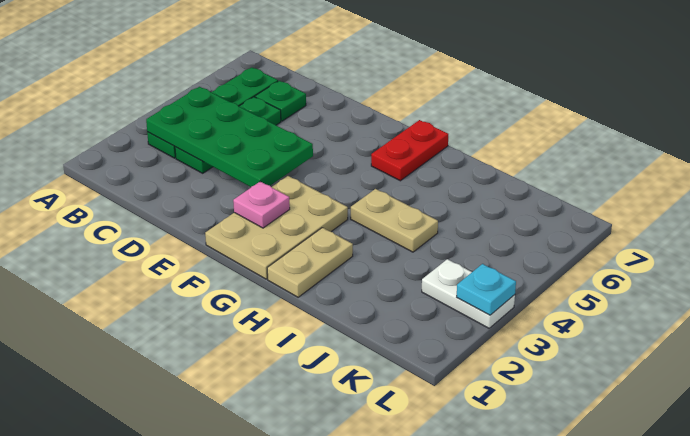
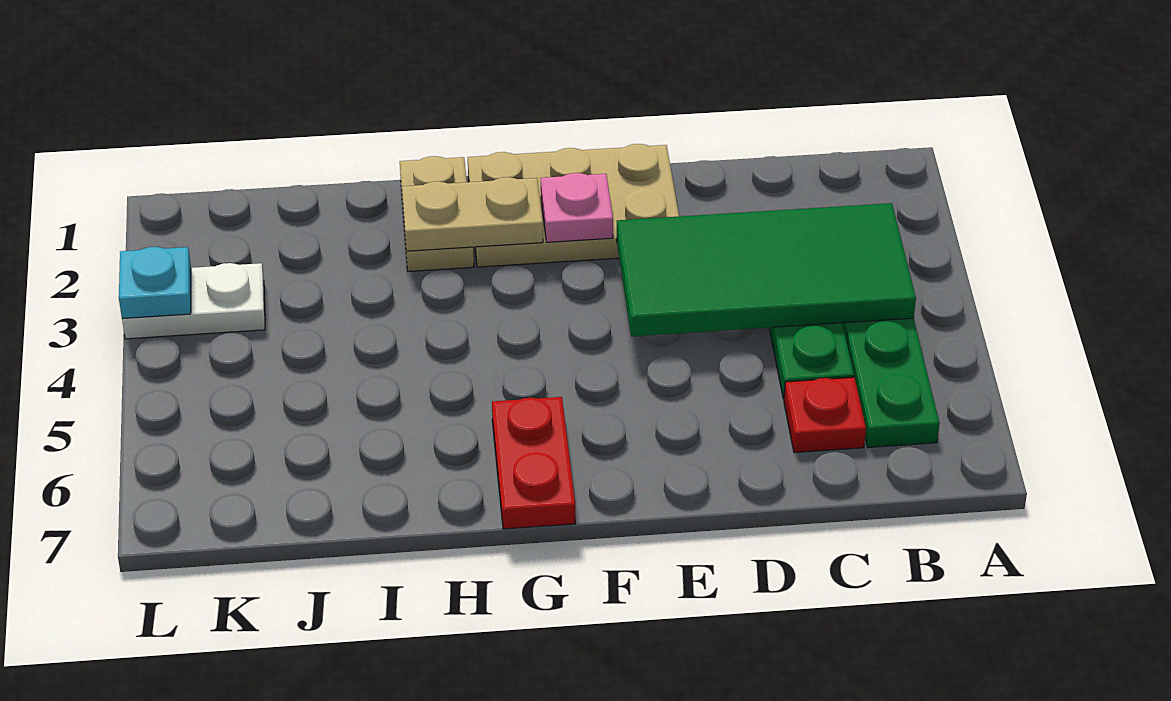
green plate B3:E4 level 2 -> green tile B3:E4 level 2
green plate C6 level 1 -> red plate C6 level 1
tan plate F1:G3 level 1 -> tan plate E1:G2 level 1
tan plate H4:I4 level 1 -> tan plate G2:H2 level 2

